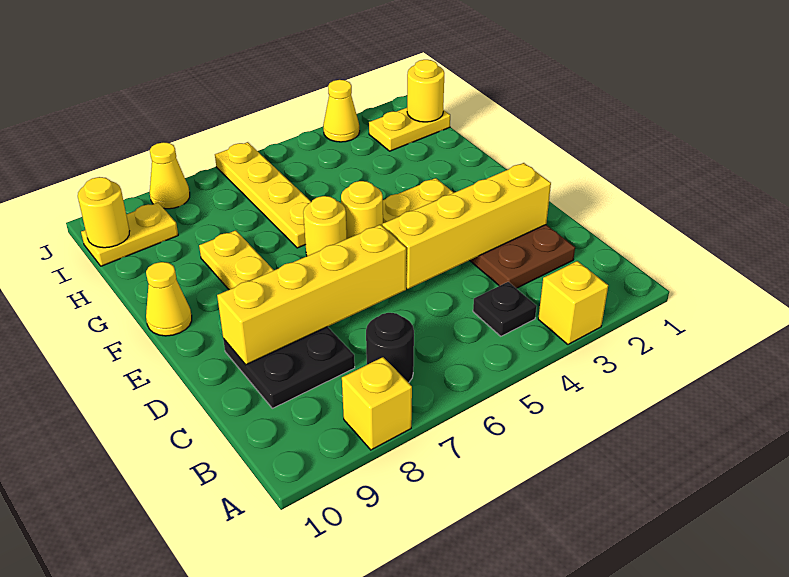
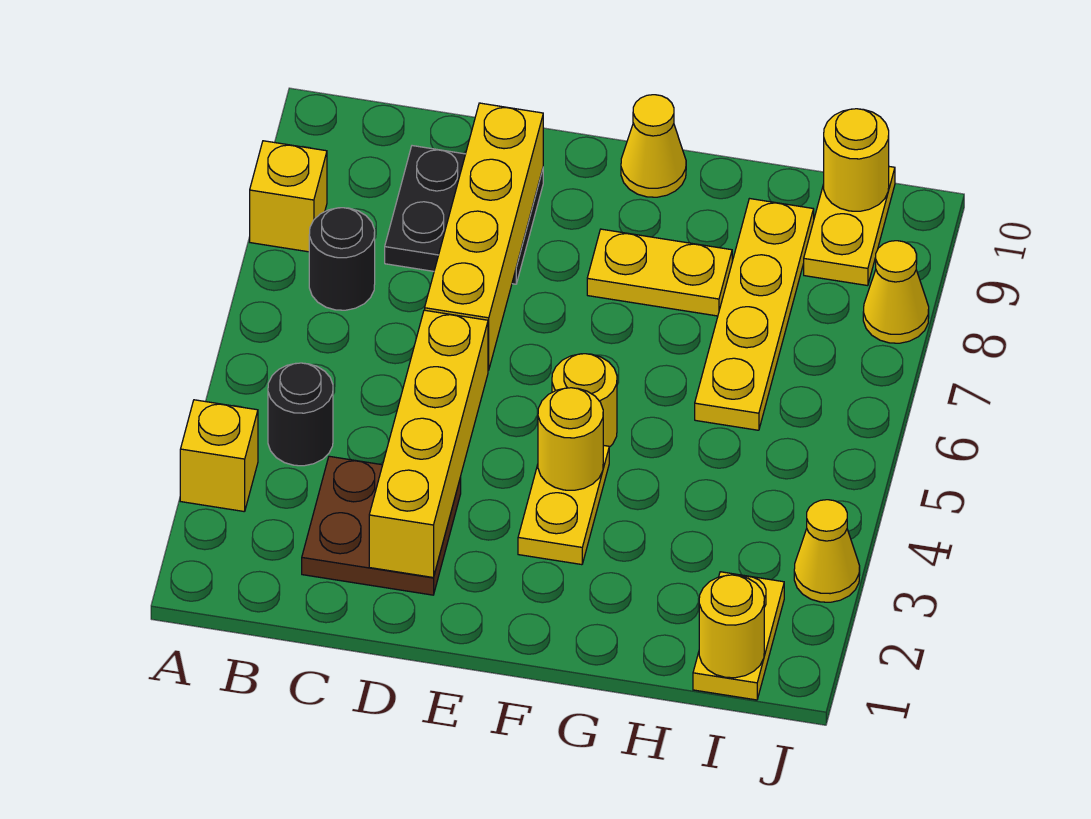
black plate B4 level 1 -> black round brick B4 level 1
yellow round brick F6 level 1 -> yellow round brick F4 level 2
yellow plate G6:J6 level 1 -> yellow plate H6:H9 level 1

